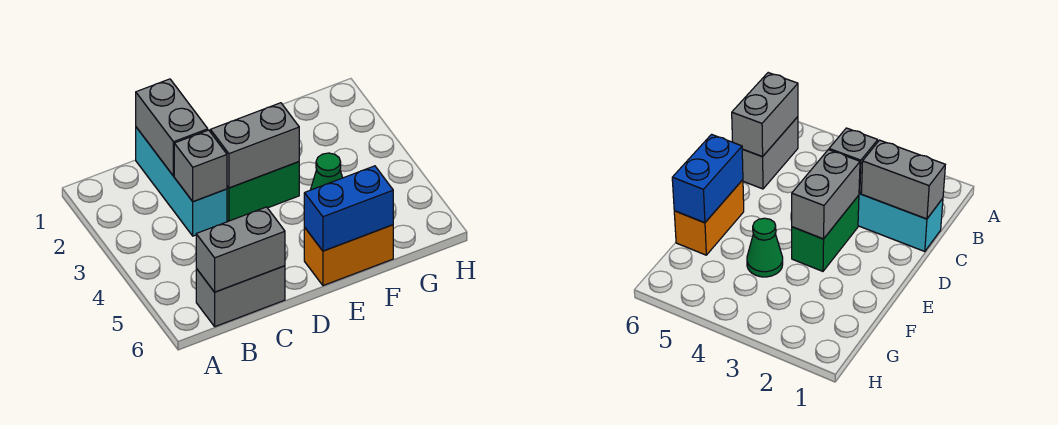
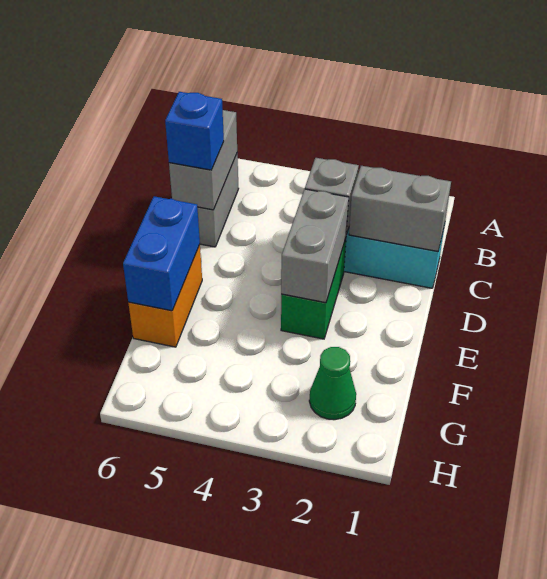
none -> blue brick C6 level 3
green cone F4 level 1 -> green cone G2 level 1

